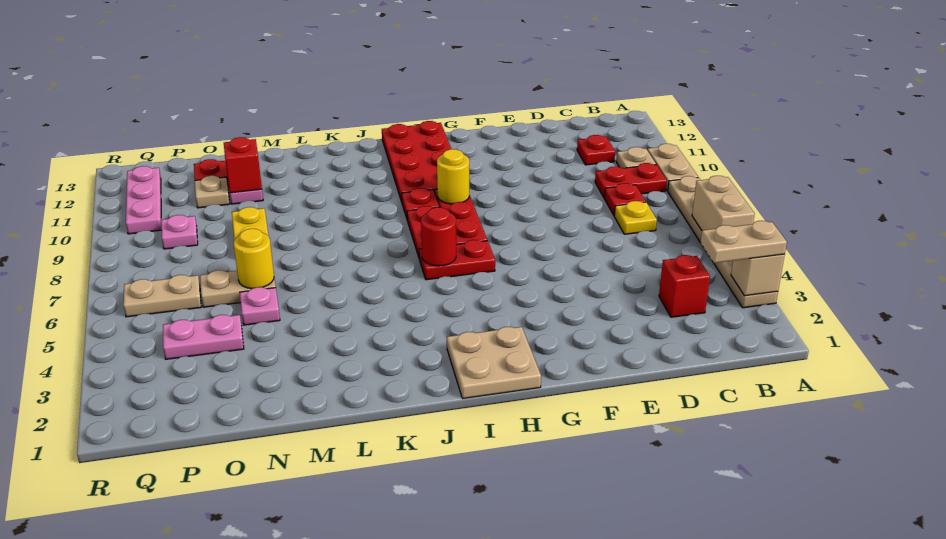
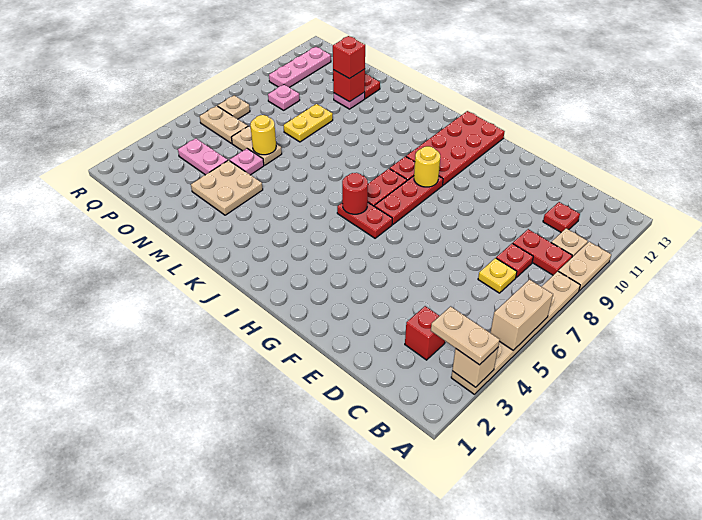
tan plate H1:I2 level 1 -> tan plate M3:N4 level 1
none -> red brick N11 level 3
tan plate O11 level 1 -> tan plate Q7 level 1

